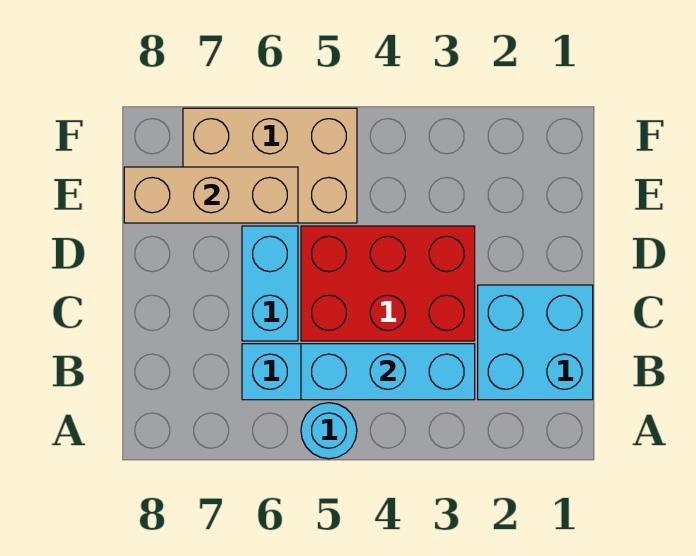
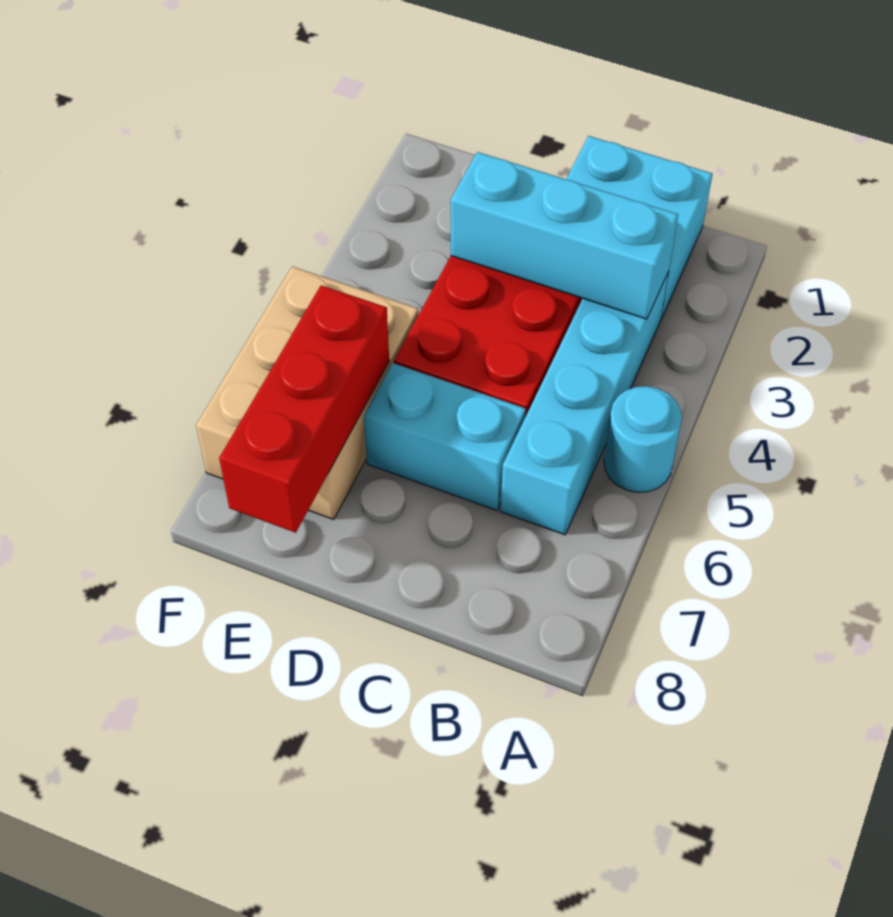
cyan brick B3:B5 level 2 -> cyan brick B3:D3 level 2
tan brick E6:E8 level 2 -> red brick E6:E8 level 2

